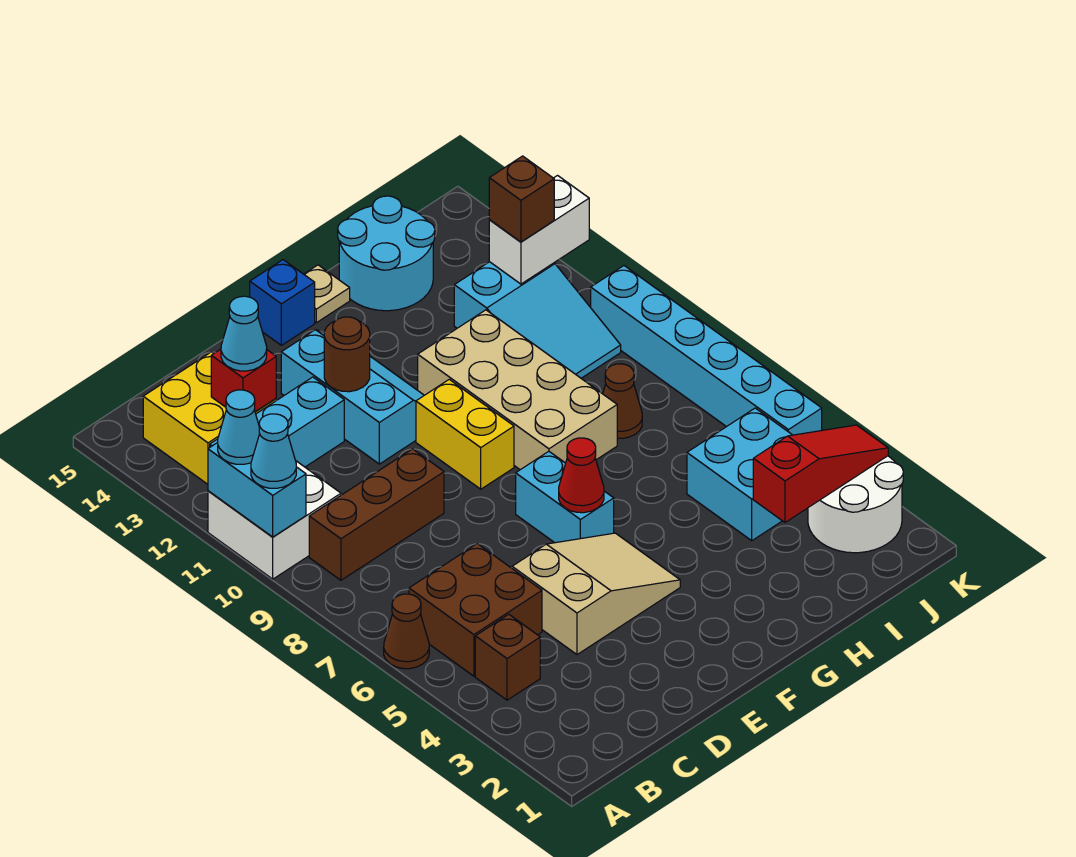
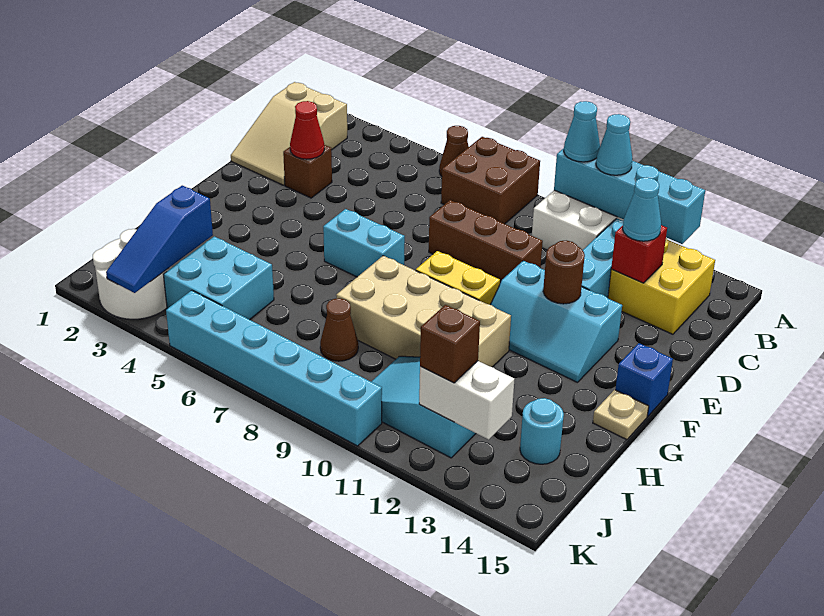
cyan brick A10:A11 level 2 -> cyan brick A10:A13 level 2
brown brick B4 level 1 -> brown brick D3 level 1
brown brick B5:C6 level 1 -> brown brick A7:B8 level 1
brown brick B9:D9 level 1 -> brown brick D8:D10 level 1
tan slope D4:F5 level 1 top D -> tan slope B1:D2 level 1 top B
red cone F6 level 2 -> red cone D3 level 2
cyan round brick H14:I15 level 1 -> cyan round brick I14 level 1
red slope I3:K3 level 2 top I -> blue slope I3:K3 level 2 top I
white brick J12:K12 level 2 -> white brick J12:J13 level 2

